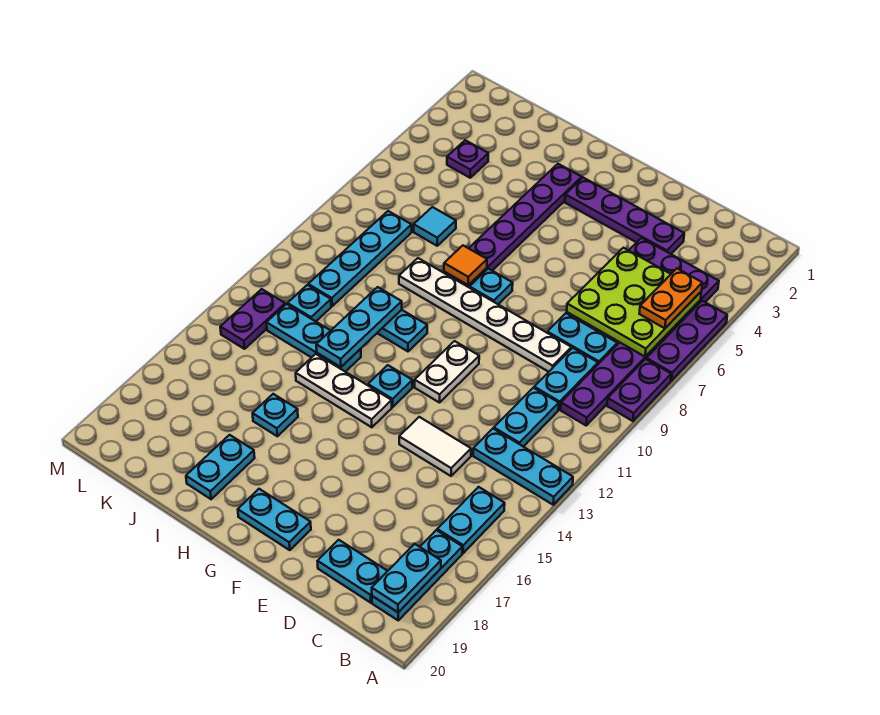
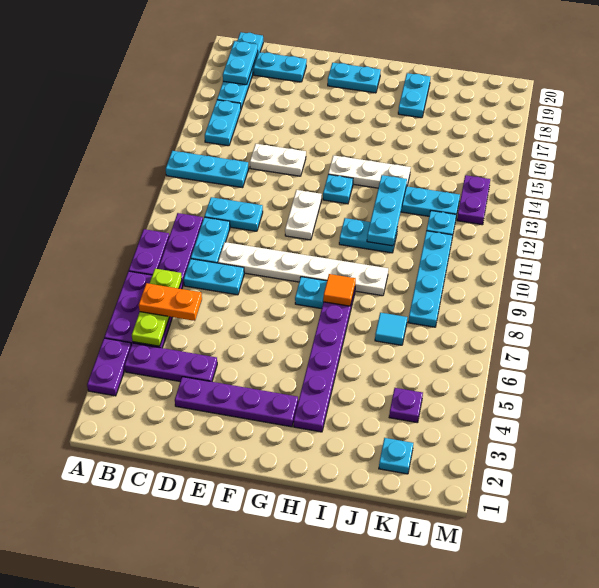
none -> purple plate A3:A4 level 1
lime plate B5:D7 level 2 -> lime plate B5:B7 level 2
orange plate B5:B6 level 3 -> orange plate B6:C6 level 3
cyan plate B17:B19 level 1 -> cyan plate B17:B20 level 1
cyan plate C11:C12 level 1 -> cyan plate C11:D11 level 1
white tile D14:E14 level 1 -> white plate D14:E14 level 1
cyan plate I16 level 1 -> cyan plate K2 level 1

